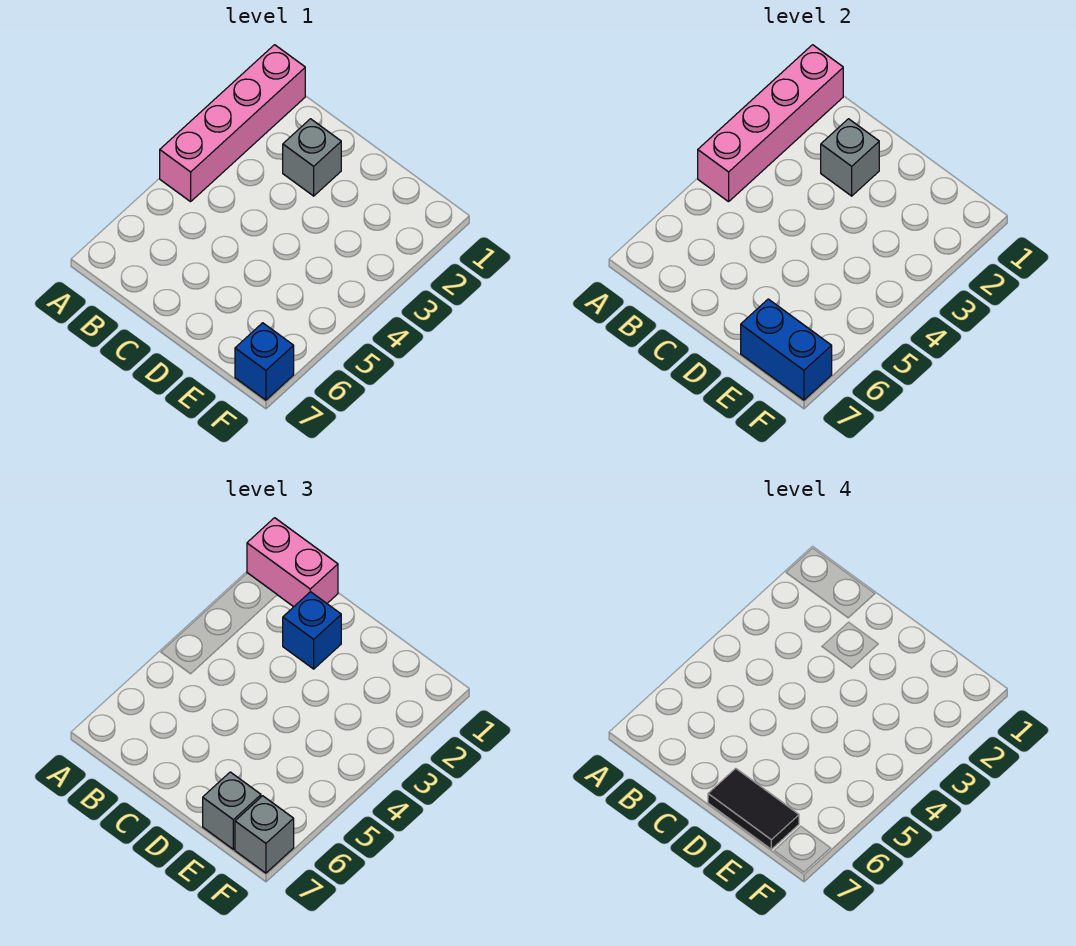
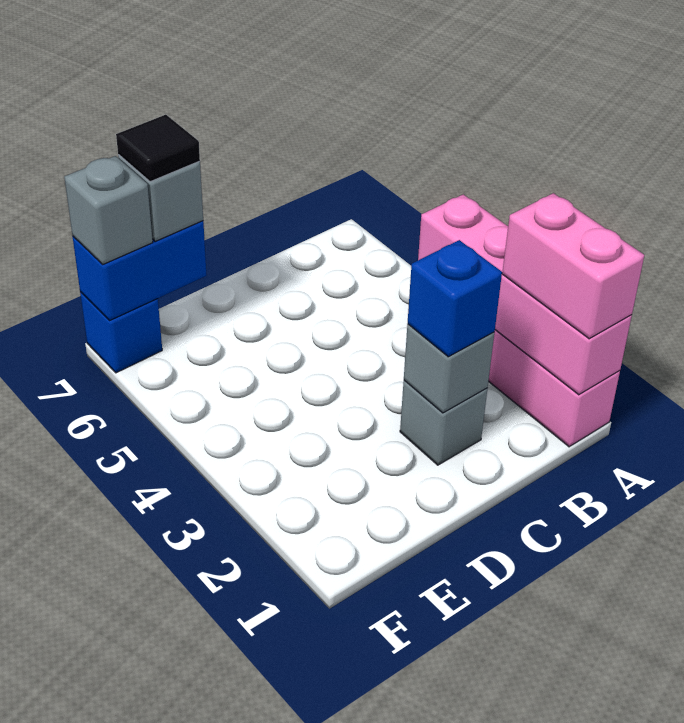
pink brick A1:B1 level 3 -> pink brick A1:A2 level 3
black tile D7:E7 level 4 -> black tile E7 level 4

